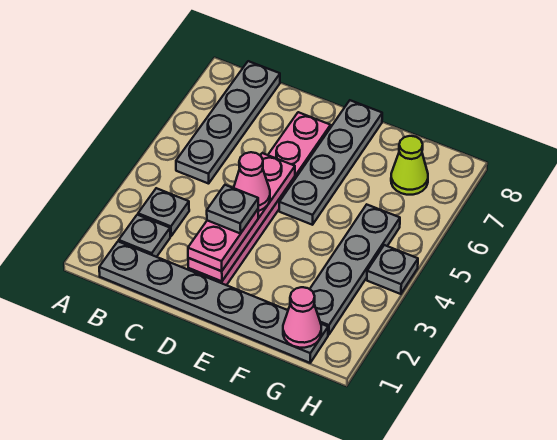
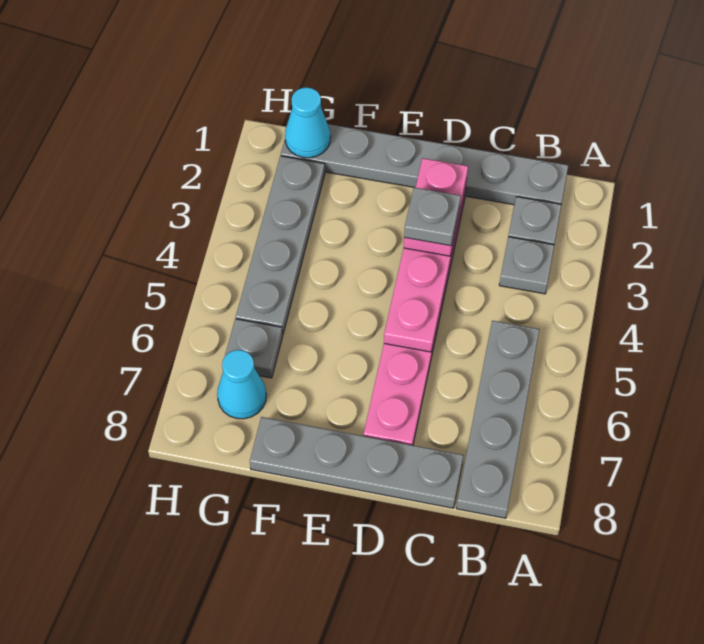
pink cone D4 level 3 -> none
grey plate E5:E8 level 1 -> grey plate C8:F8 level 1
pink cone G1 level 2 -> cyan cone G1 level 2
lime cone G7 level 1 -> cyan cone G7 level 1
grey plate H4 level 1 -> grey plate G6 level 1

